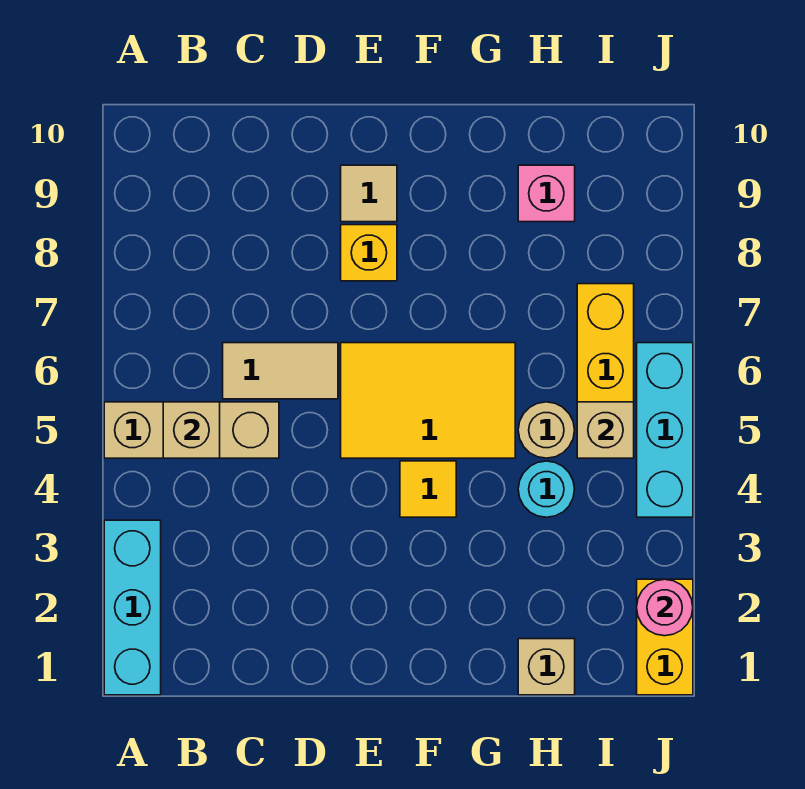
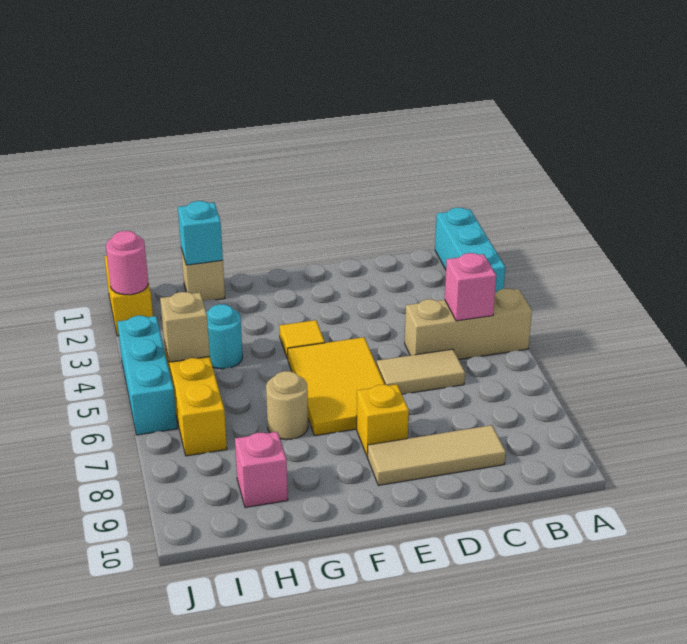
tan brick B5 level 2 -> pink brick B5 level 2
yellow tile E5:G6 level 1 -> yellow tile E5:F7 level 1
tan tile E9 level 1 -> tan tile C9:E9 level 1
none -> cyan brick H1 level 2
tan round brick H5 level 1 -> tan round brick G7 level 1

